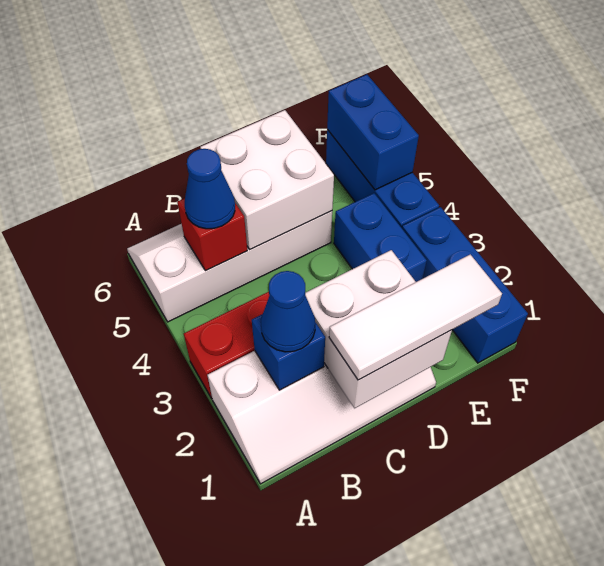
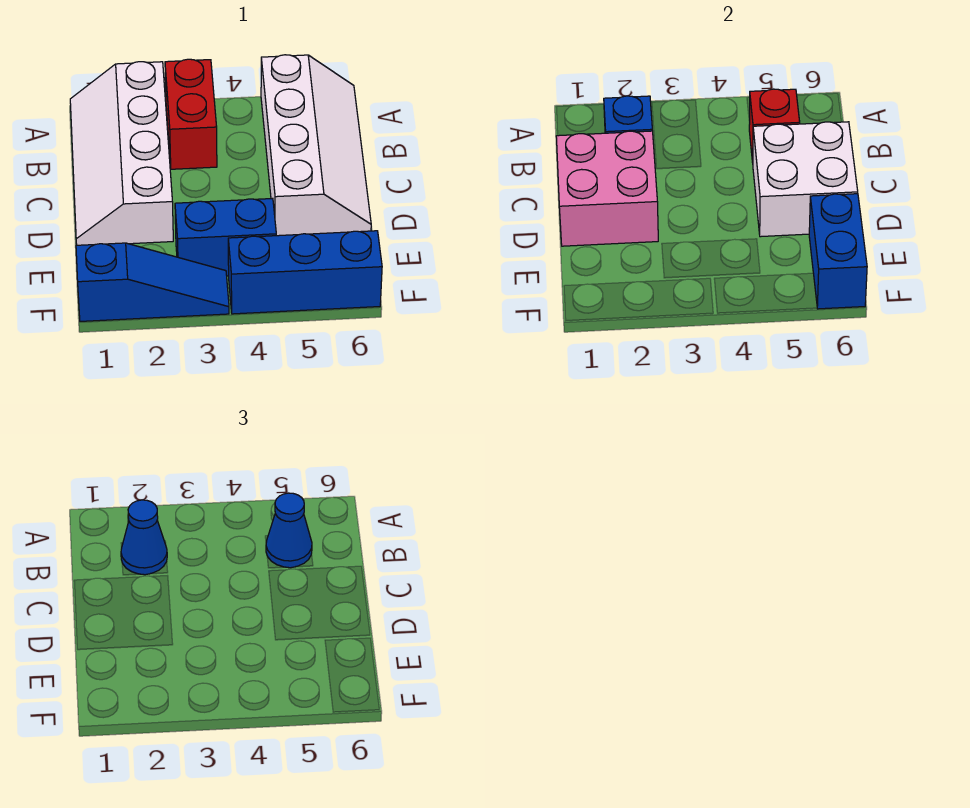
white brick C1:D2 level 2 -> pink brick C1:D2 level 2
white tile C1:E1 level 3 -> none
blue brick F1:F3 level 1 -> blue slope F1:F3 level 1 top 1
blue brick F5:F6 level 2 -> blue brick E6:F6 level 2

